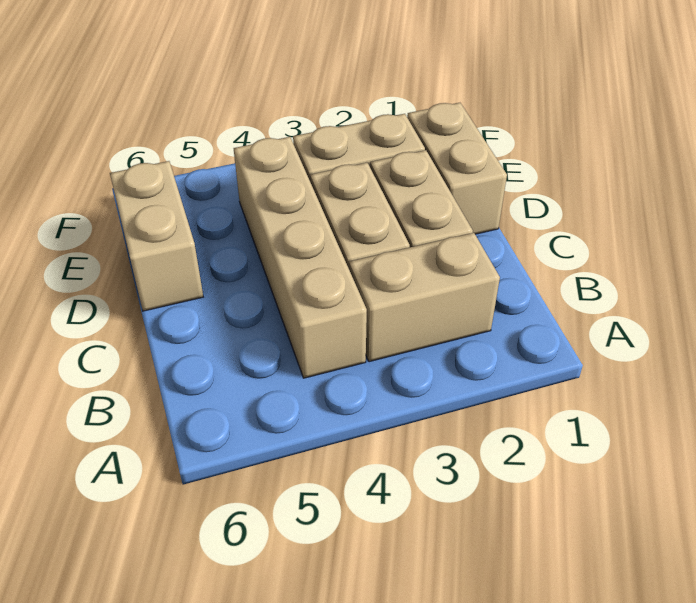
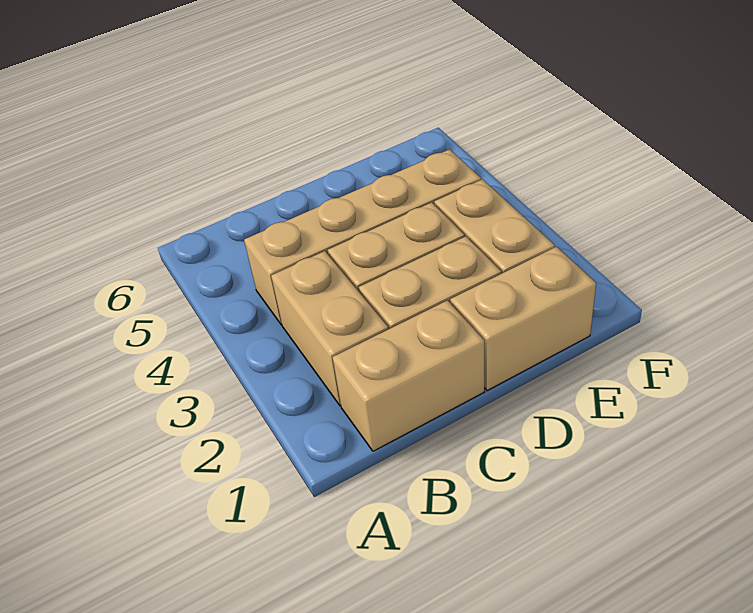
tan brick D6:E6 level 1 -> tan brick B1:C1 level 1

